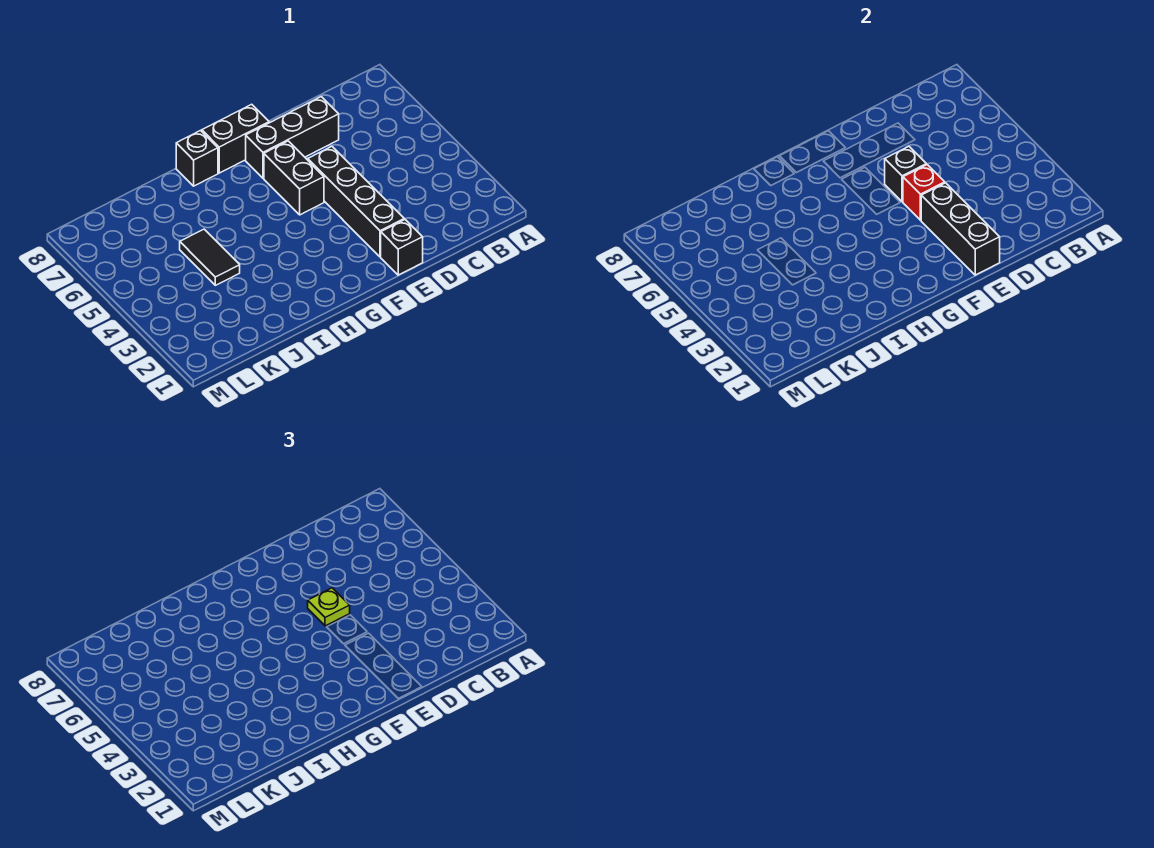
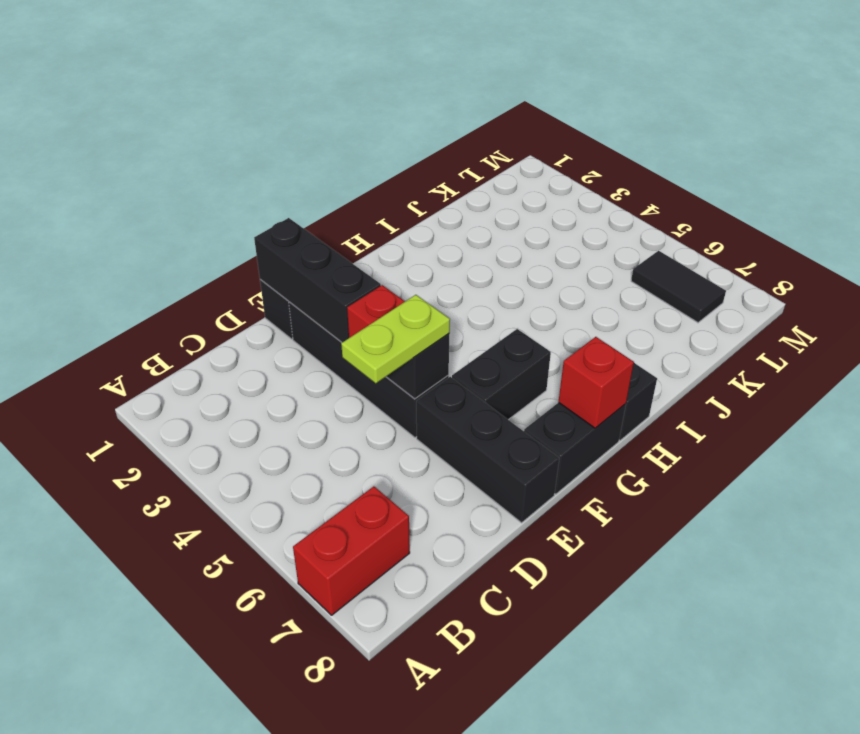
none -> red brick A7:B7 level 1
black brick D7:F7 level 1 -> black brick E6:E8 level 1
lime plate E5 level 3 -> lime plate D5:E5 level 3
black brick F5:F6 level 1 -> black brick F6:G6 level 1
none -> red brick G8 level 2
black tile J4:J5 level 1 -> black tile L6:L7 level 1

